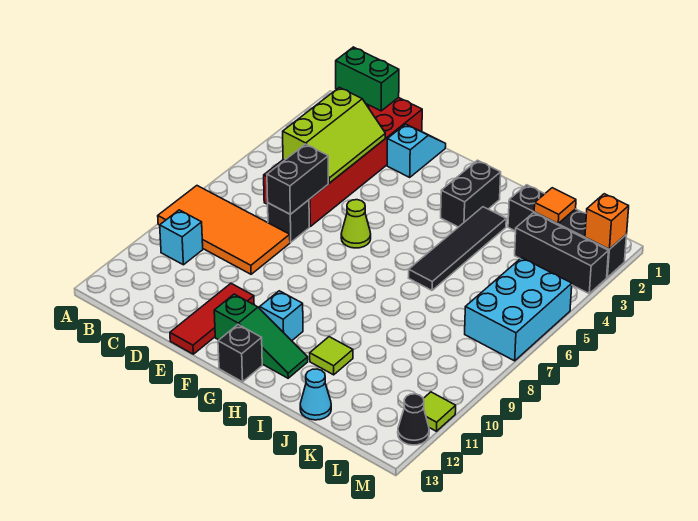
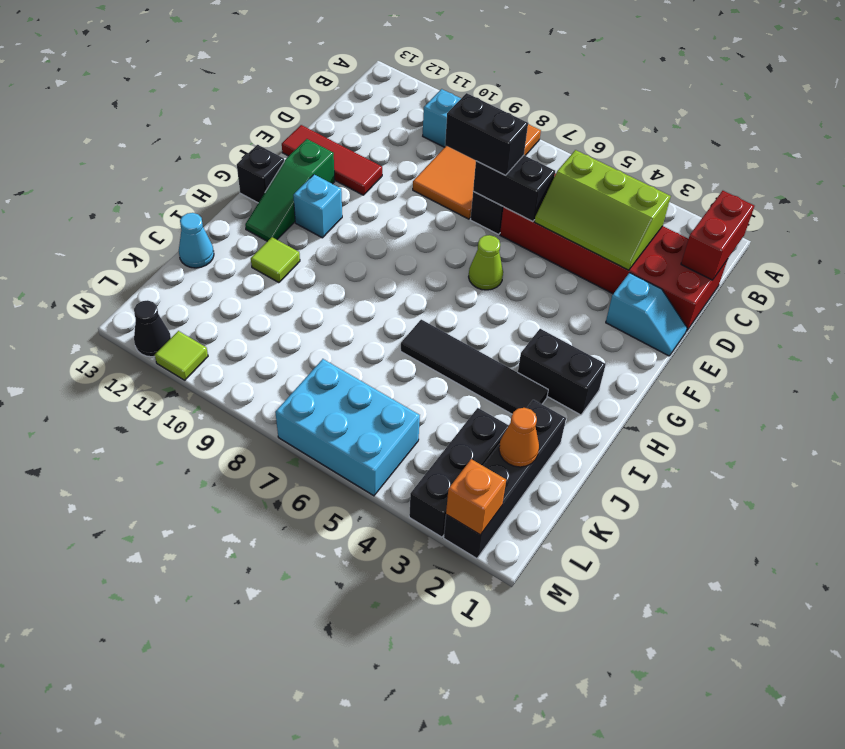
green brick B1:C1 level 2 -> red brick B1:C1 level 2
none -> black brick D7:D8 level 3
orange tile K2 level 2 -> orange cone K2 level 2

